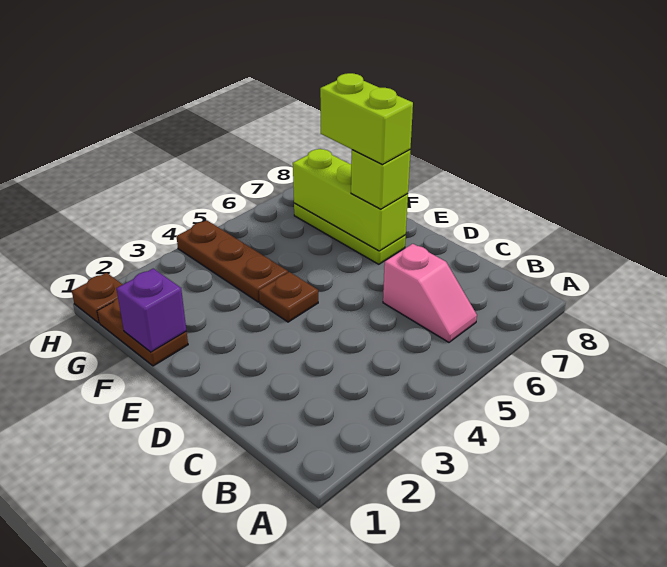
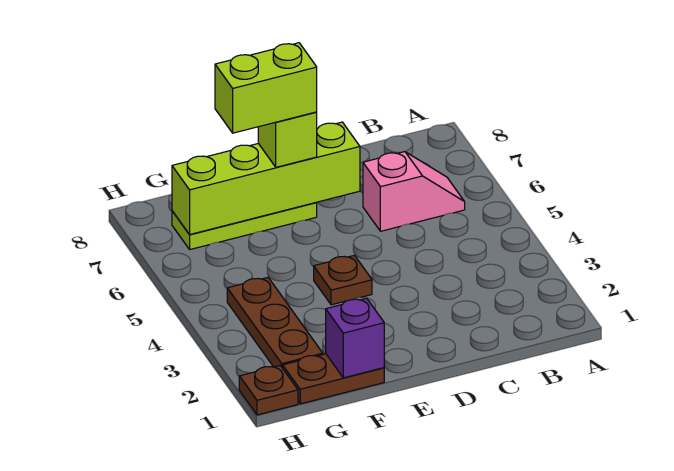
lime brick E7:G7 level 2 -> lime brick D7:G7 level 2
brown plate F4:H4 level 1 -> brown plate G2:G4 level 1

